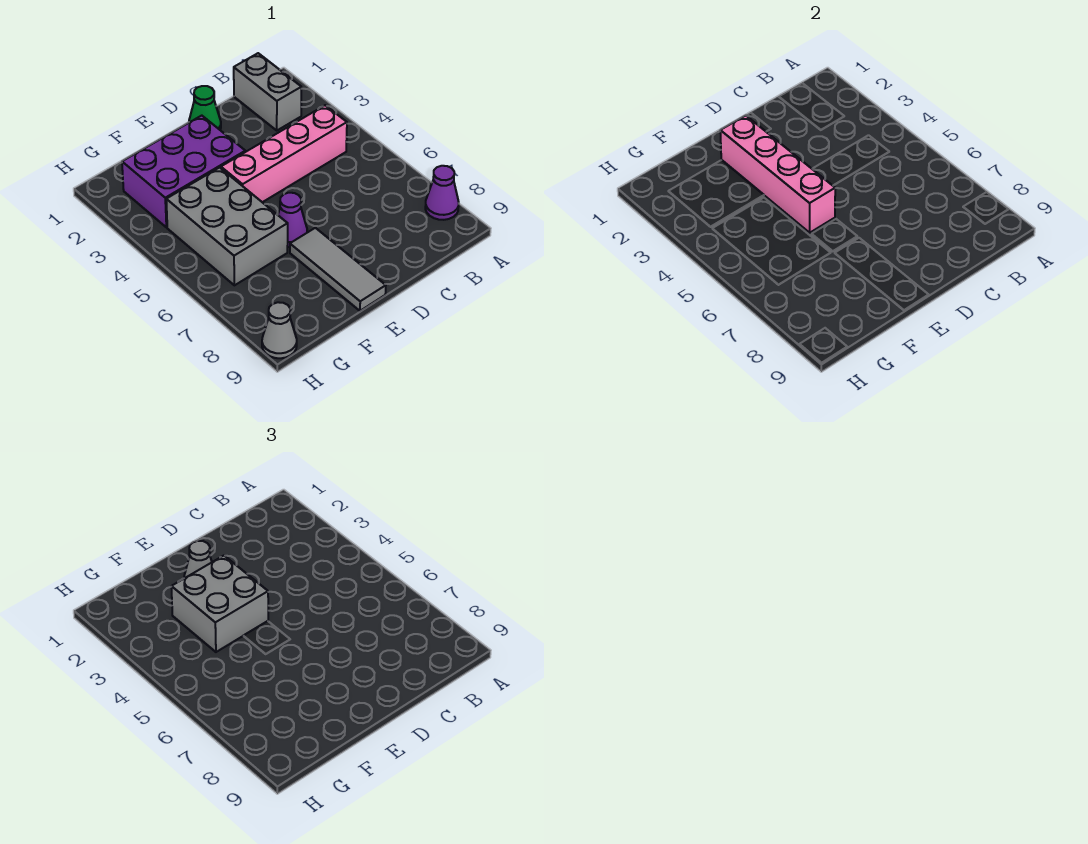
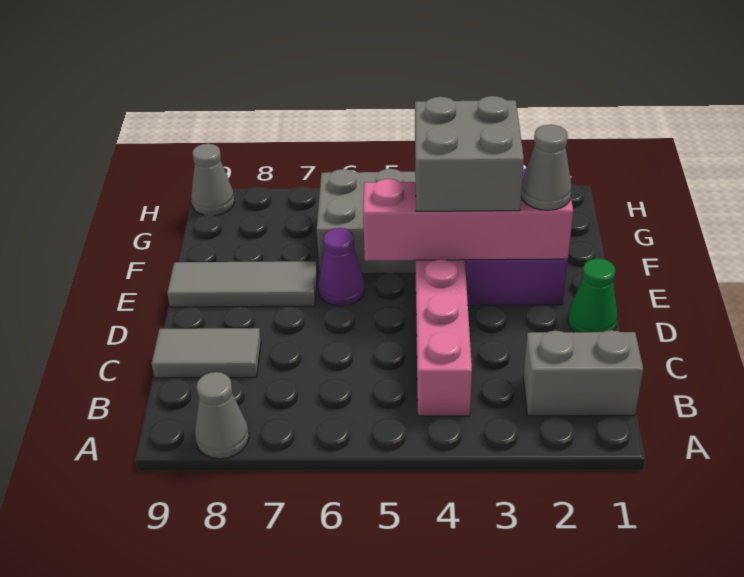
purple cone A8 level 1 -> grey cone A8 level 1
none -> grey tile C8:C9 level 1

